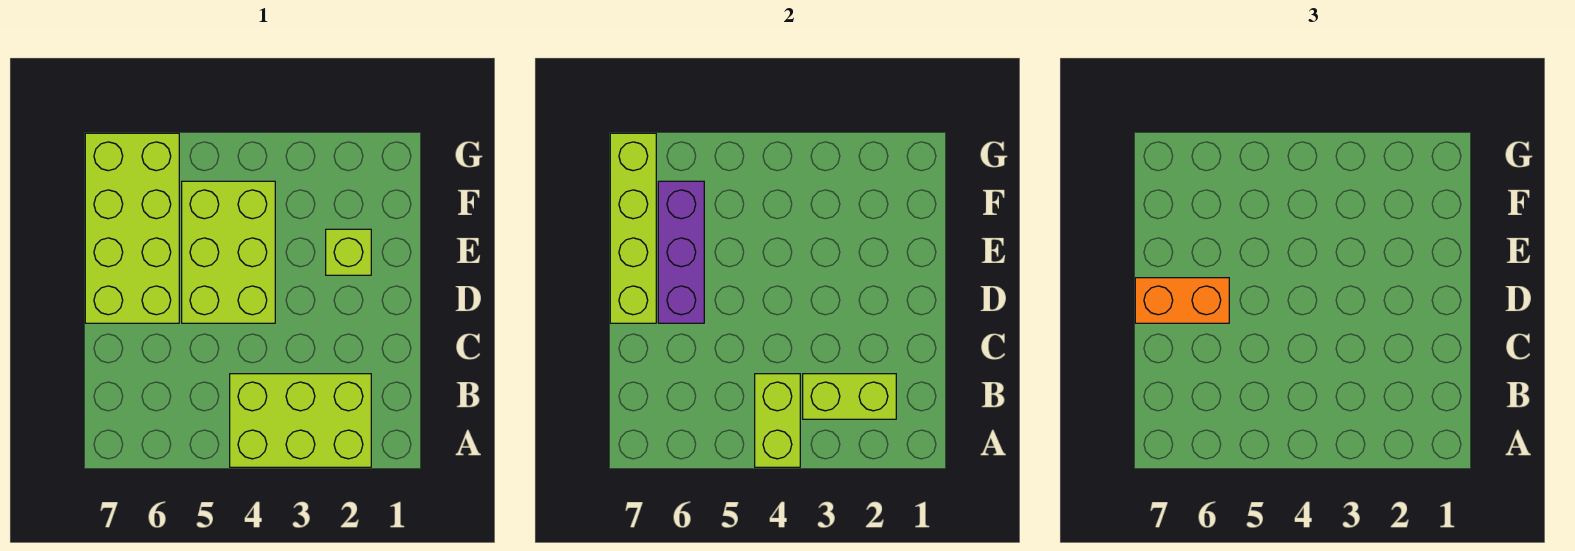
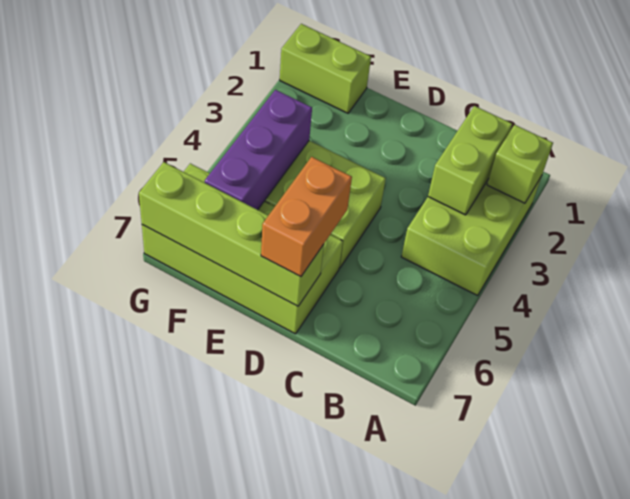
lime brick A4:B4 level 2 -> lime brick F1:G1 level 1
purple brick D6:F6 level 2 -> purple brick F4:F6 level 2
lime brick E2 level 1 -> lime brick A2 level 2

